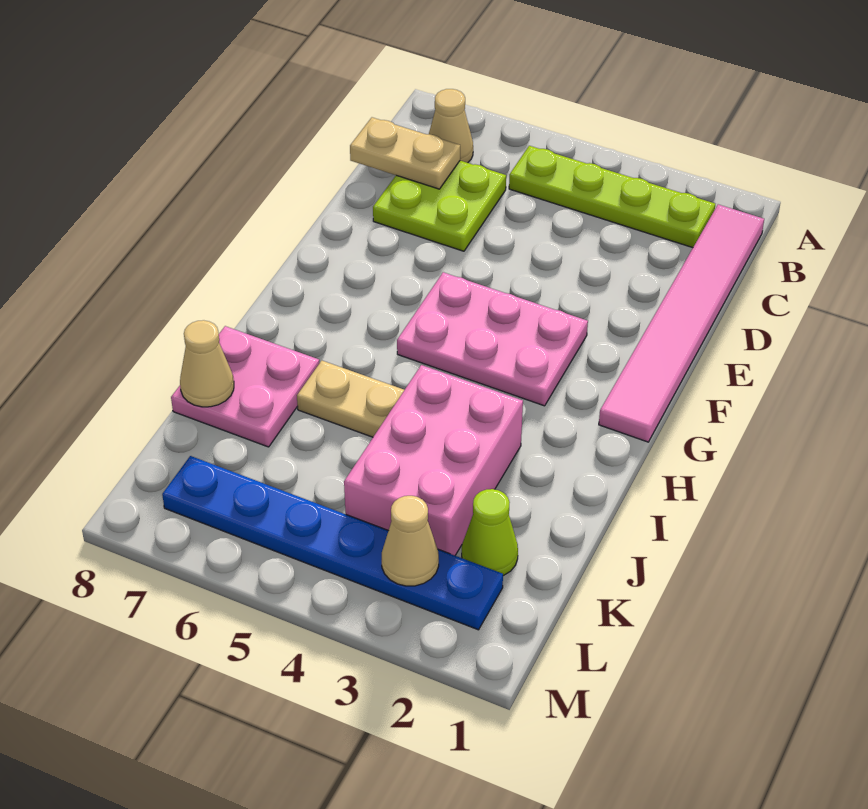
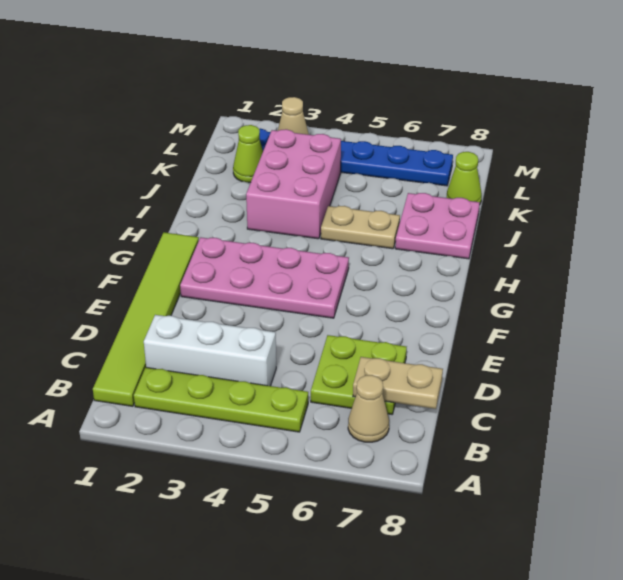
pink tile B1:G1 level 1 -> lime tile B1:G1 level 1
none -> white brick C2:C4 level 1
pink plate F3:G5 level 1 -> pink plate F2:G5 level 1
tan cone J8 level 2 -> none
none -> lime cone K8 level 1

